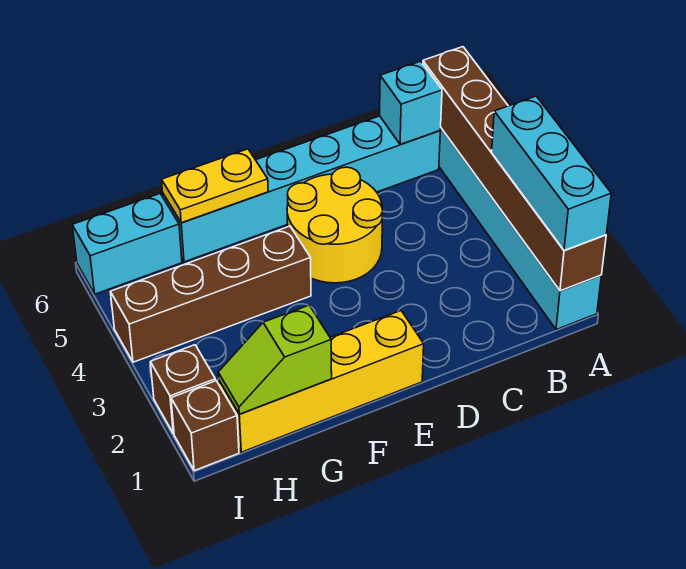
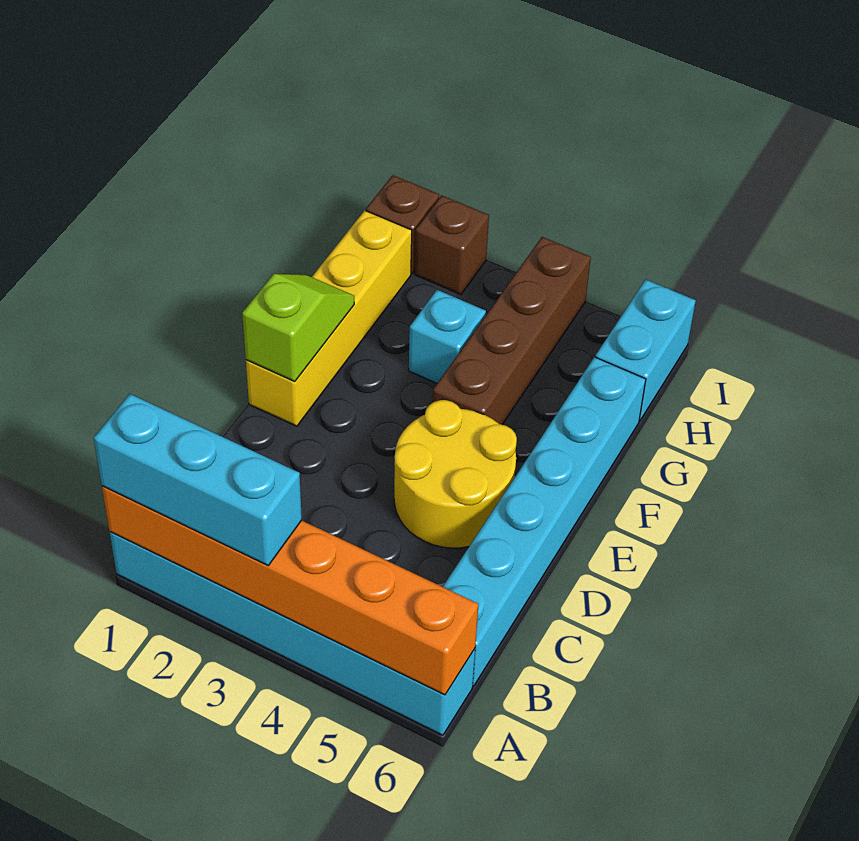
brown brick A1:A6 level 2 -> orange brick A1:A6 level 2
cyan brick B6 level 2 -> cyan brick G3 level 1
yellow plate F6:G6 level 2 -> none
lime slope G1:H1 level 2 top G -> lime slope E1:F1 level 2 top E

